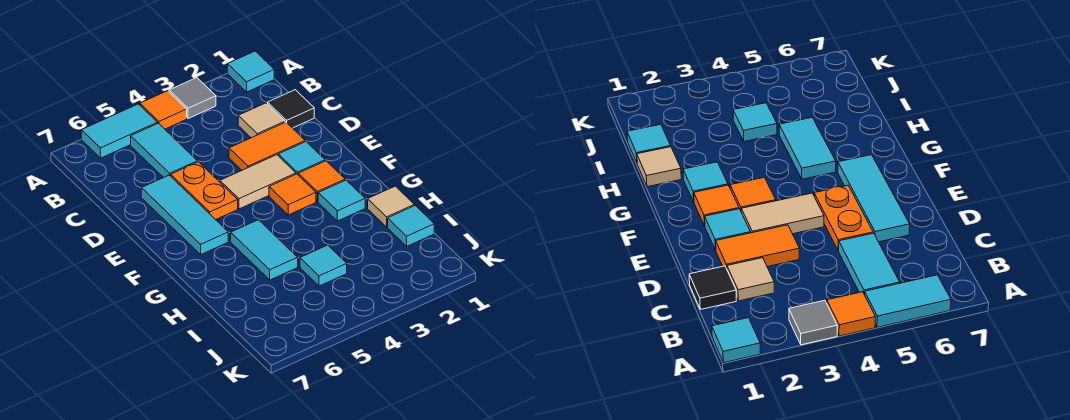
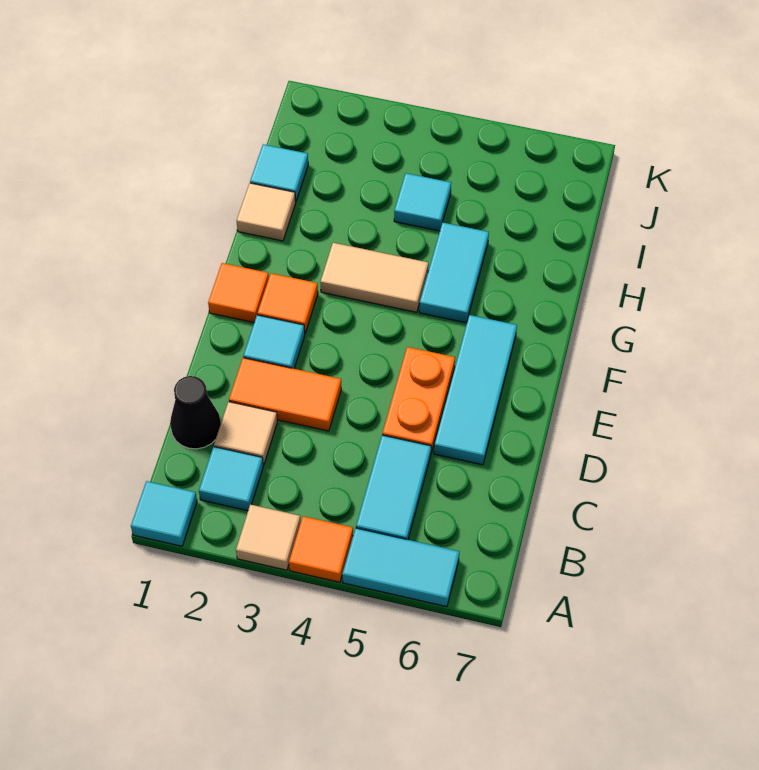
grey tile A3 level 1 -> tan tile A3 level 1
black tile C1 level 1 -> black cone C1 level 1
tan tile E3:E4 level 1 -> tan tile G3:G4 level 1
orange tile F3 level 1 -> orange tile F1 level 1
cyan tile G2 level 1 -> cyan tile B2 level 1

